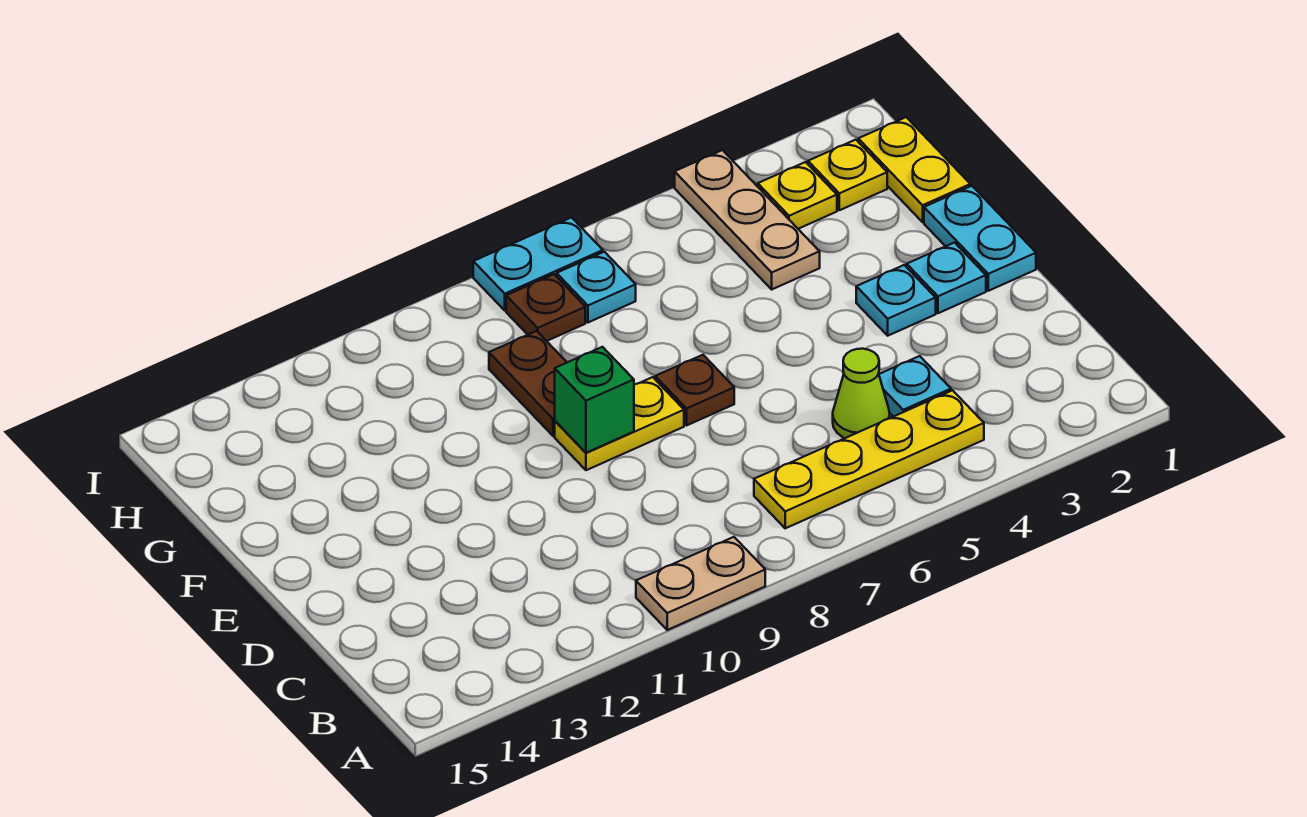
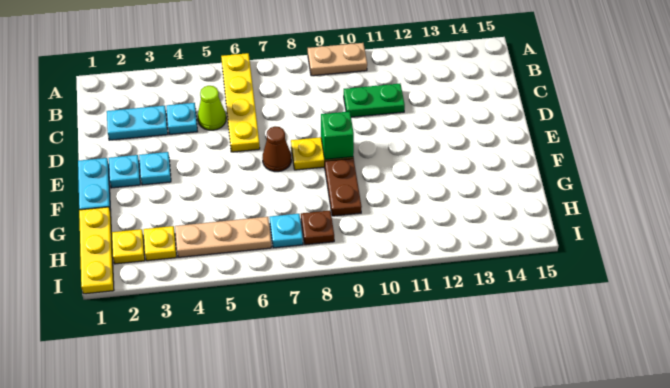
yellow plate B4:B7 level 1 -> yellow plate A6:D6 level 1
none -> green plate C10:C11 level 1
brown plate E7 level 1 -> brown cone E7 level 1
yellow plate G1:H1 level 1 -> yellow plate G1:I1 level 1
tan plate G4:I4 level 1 -> tan plate H4:H6 level 1
cyan plate I7:I8 level 1 -> cyan plate C2:C3 level 1

